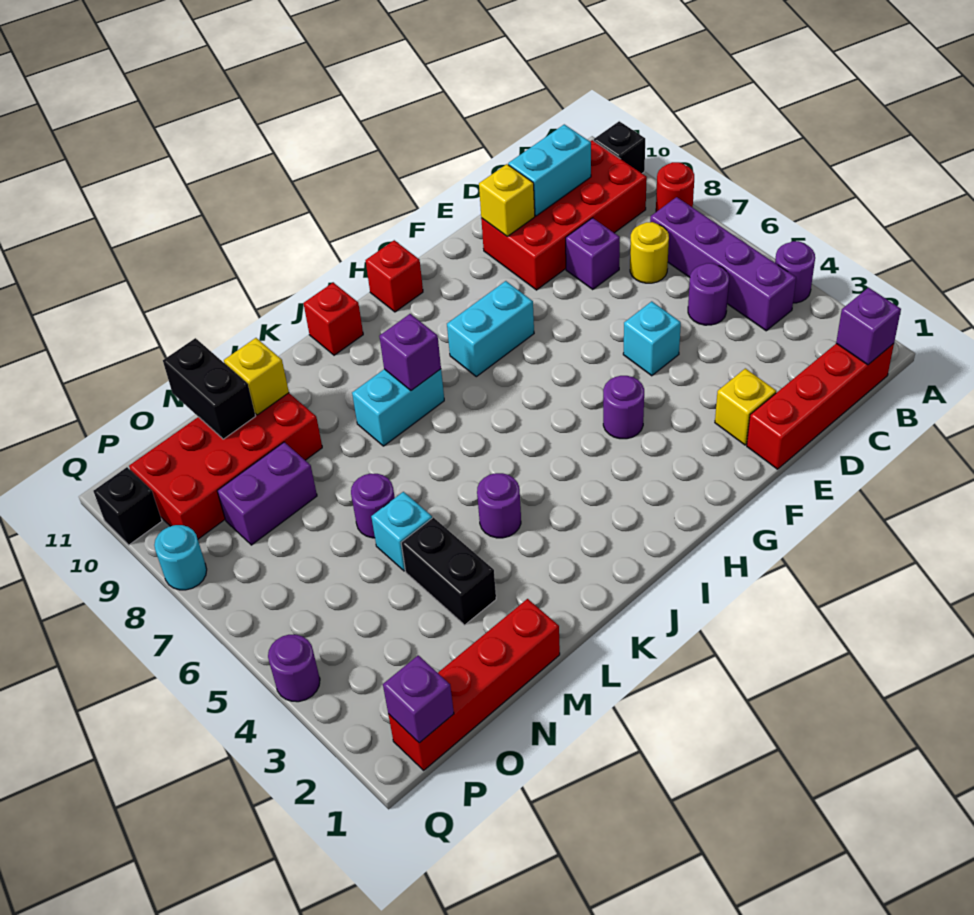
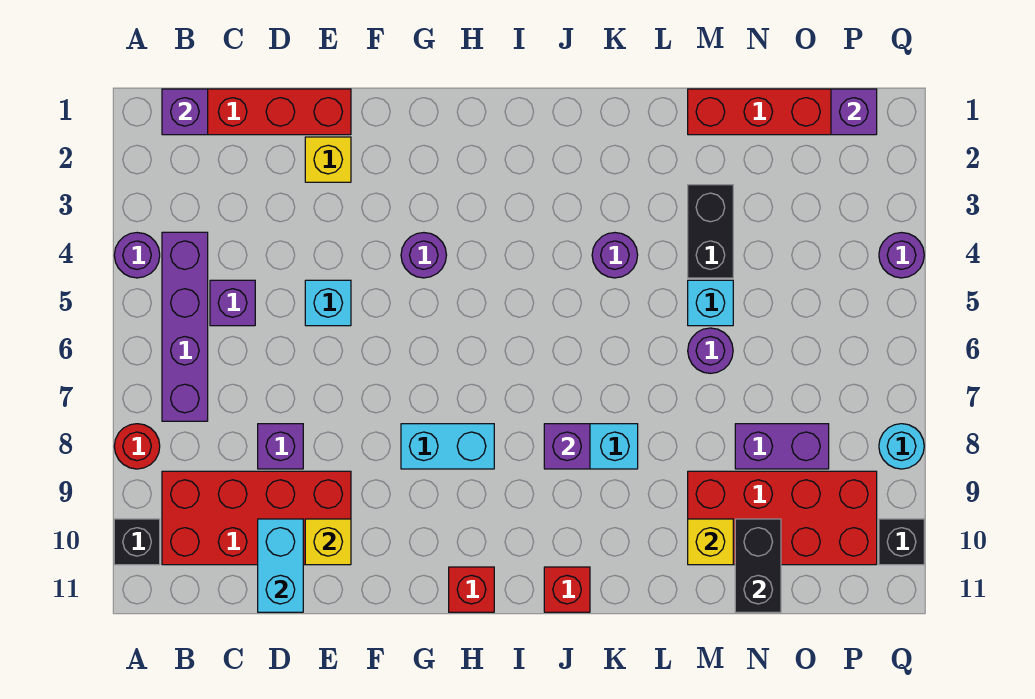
purple round brick C5 level 1 -> purple brick C5 level 1
yellow round brick C7 level 1 -> none
cyan brick C10:D10 level 2 -> cyan brick D10:D11 level 2

